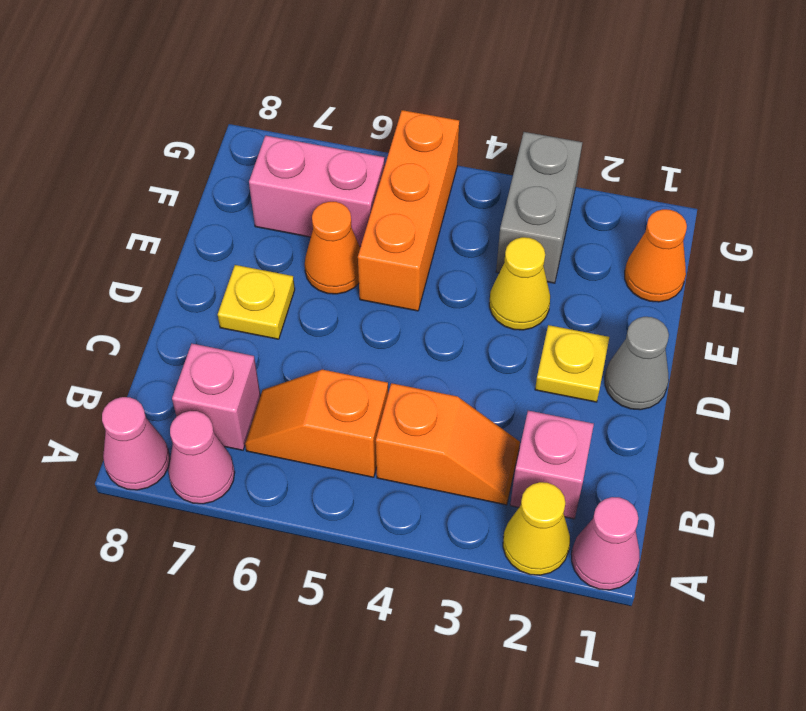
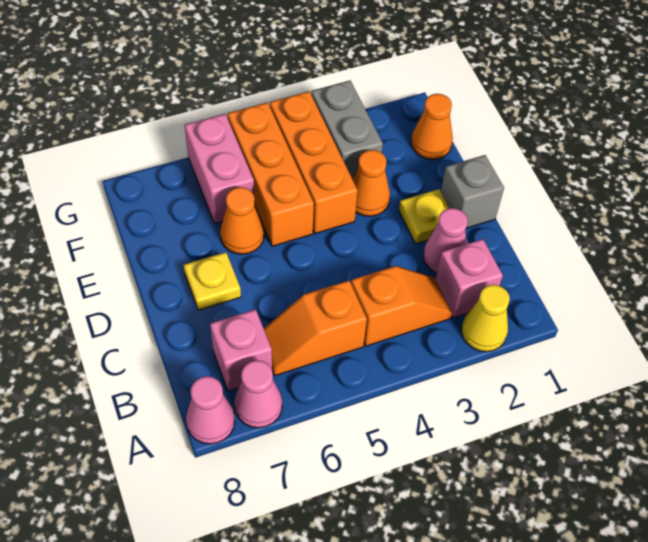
pink cone A1 level 1 -> pink cone C2 level 1
grey cone D1 level 1 -> grey brick D1 level 1
yellow cone E3 level 1 -> orange cone E3 level 1
none -> orange brick E4:G4 level 1
pink brick F6:F7 level 1 -> pink brick F6:G6 level 1

